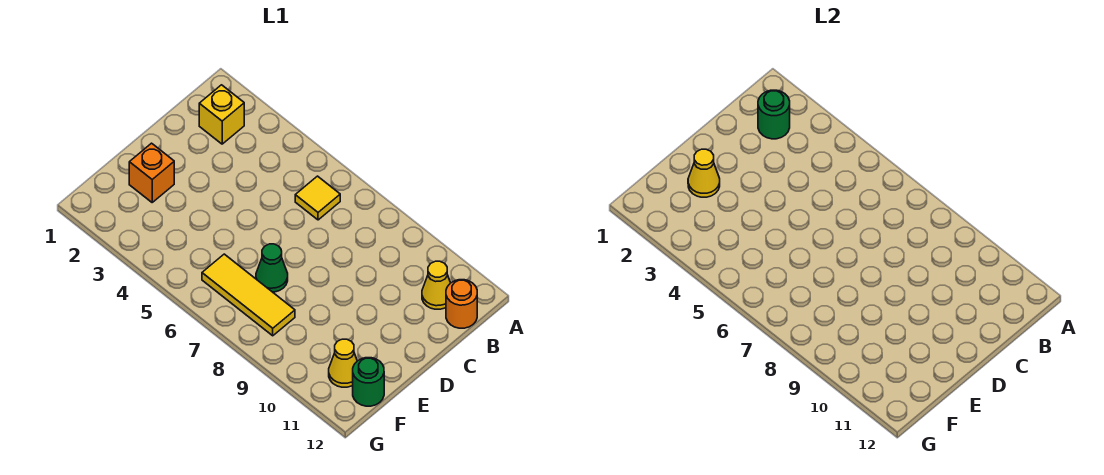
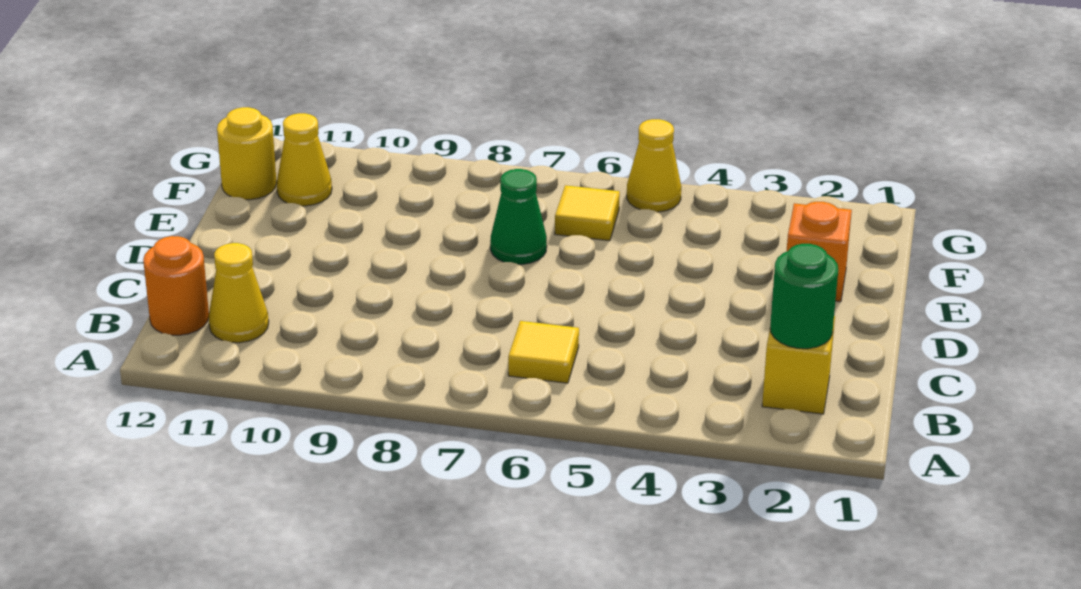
yellow cone E2 level 2 -> yellow cone G5 level 1
yellow tile F6:F8 level 1 -> yellow tile F6 level 1
green round brick F12 level 1 -> yellow round brick F12 level 1

